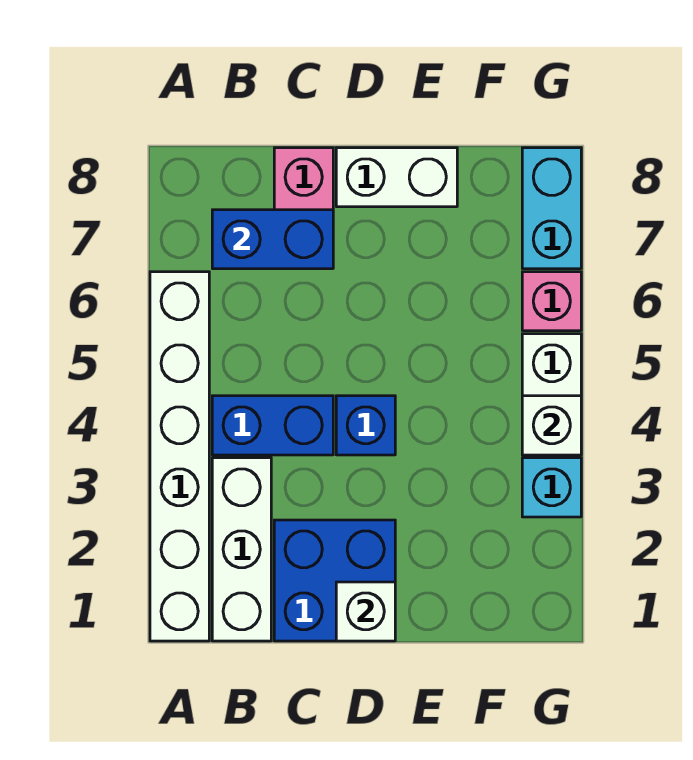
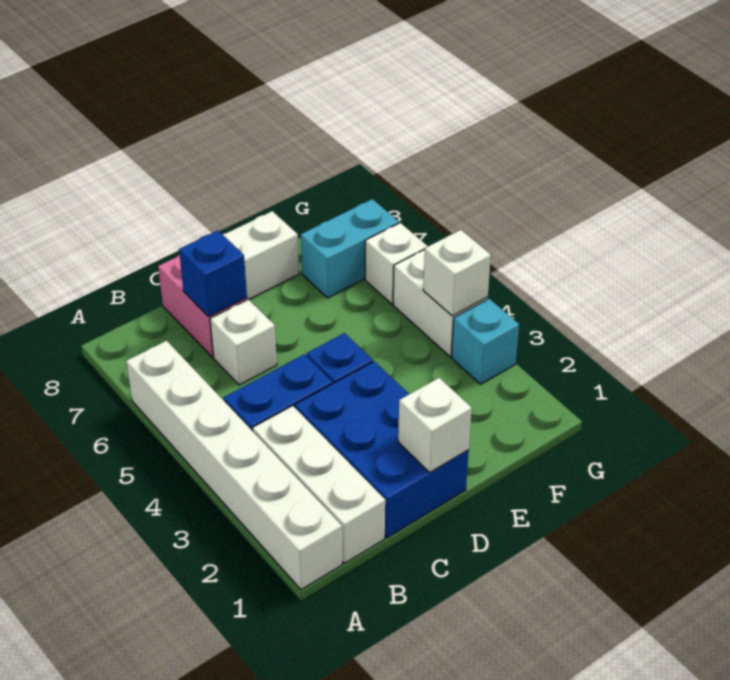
blue brick B7:C7 level 2 -> blue brick C7 level 2
blue brick C1:D2 level 1 -> blue brick C1:D3 level 1
none -> white brick C6 level 1
pink brick G6 level 1 -> white brick G6 level 1
cyan brick G7:G8 level 1 -> cyan brick F7:G7 level 1

